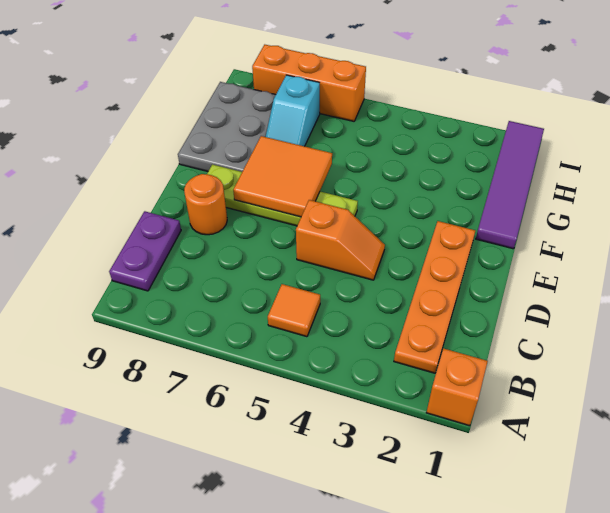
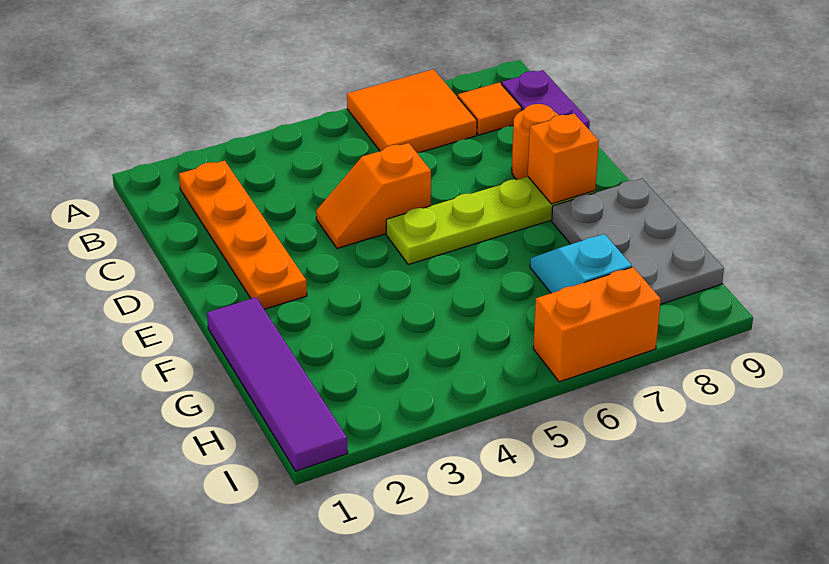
orange brick A1 level 1 -> orange brick E8 level 2
orange tile B5 level 1 -> orange tile B8 level 1
orange tile E6:F7 level 2 -> orange tile A6:B7 level 1
orange brick I6:I8 level 1 -> orange brick I6:I7 level 1

